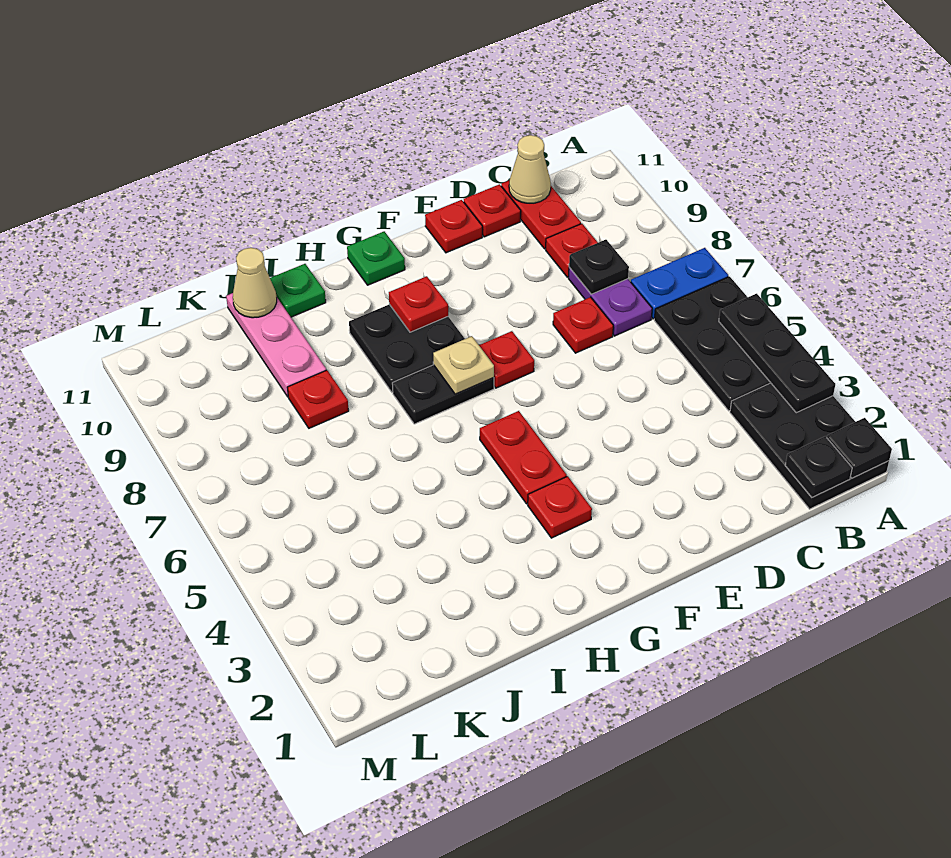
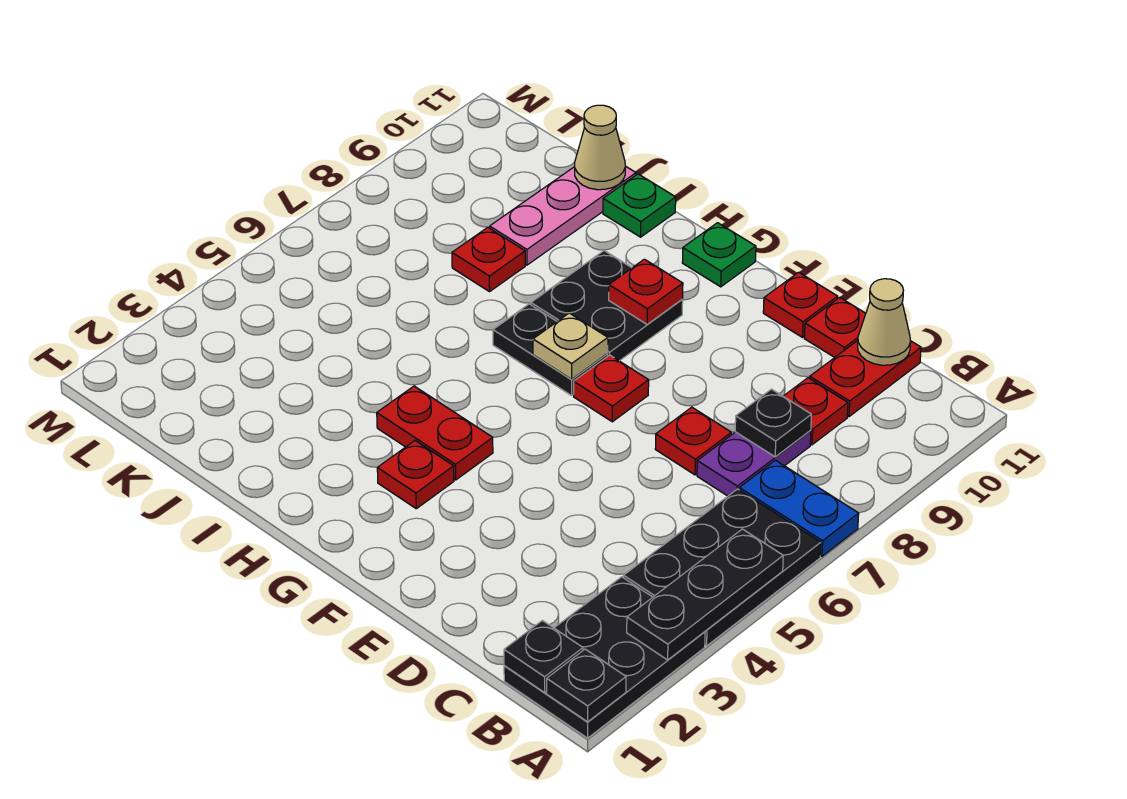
red plate G4:G5 level 1 -> red plate G4:H4 level 1

